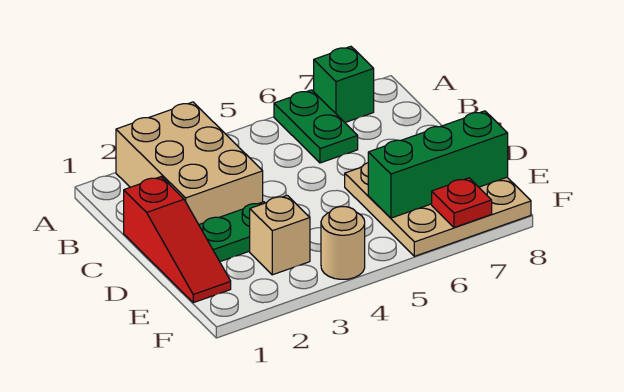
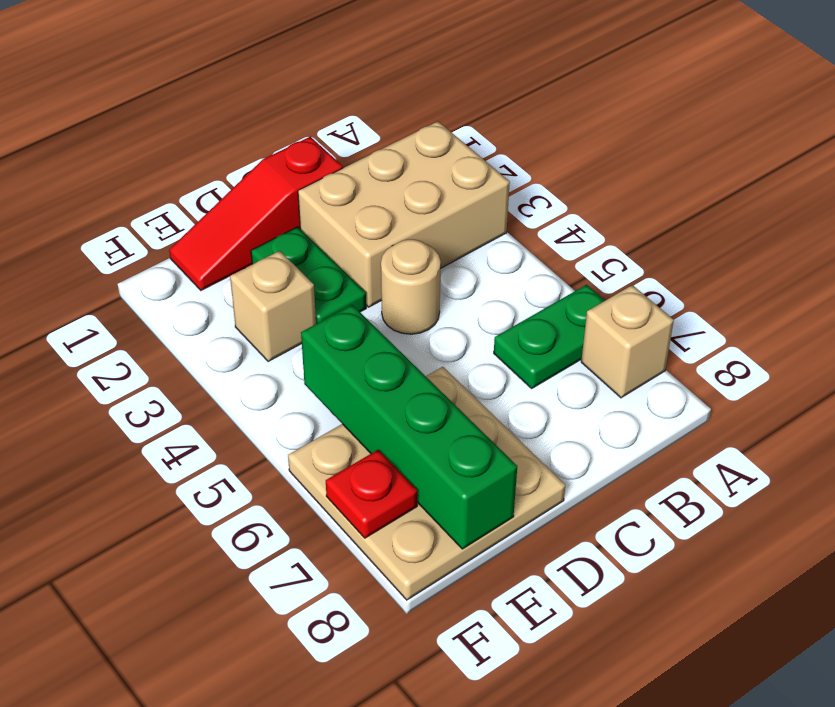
green brick A7 level 1 -> tan brick A7 level 1
green brick E6:E8 level 2 -> green brick E5:E8 level 2
tan round brick F4 level 1 -> tan round brick C4 level 1

